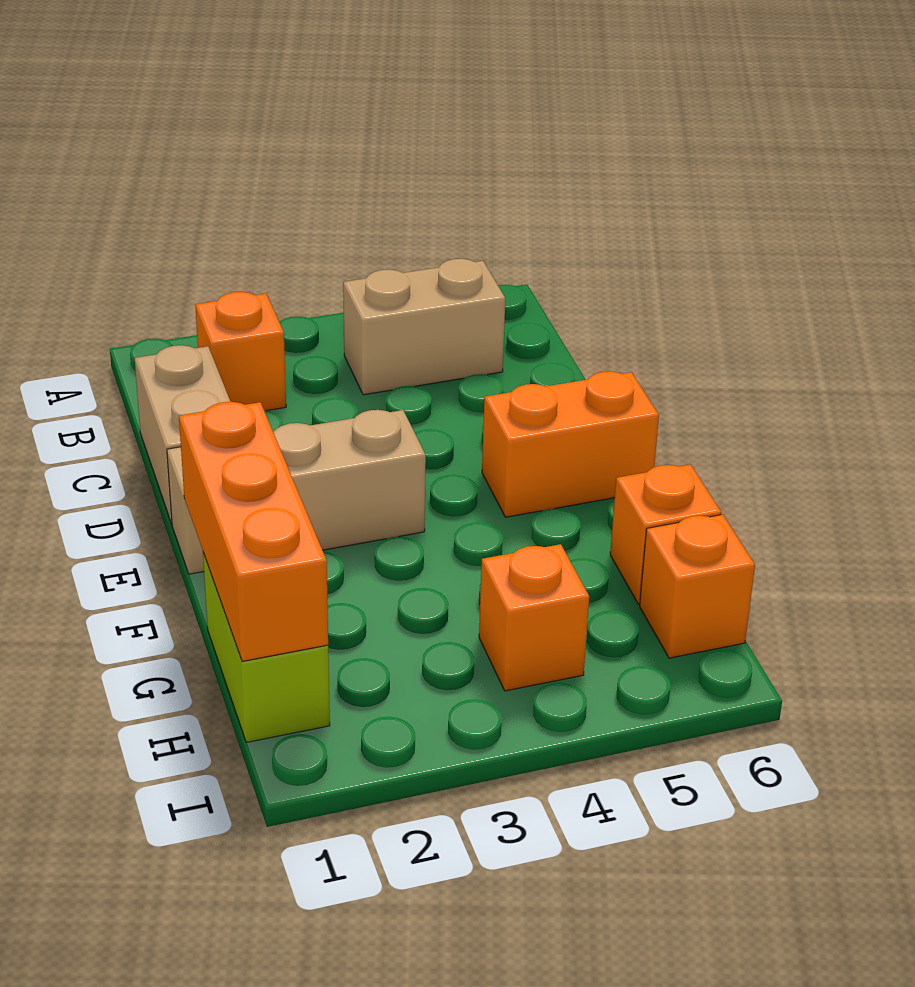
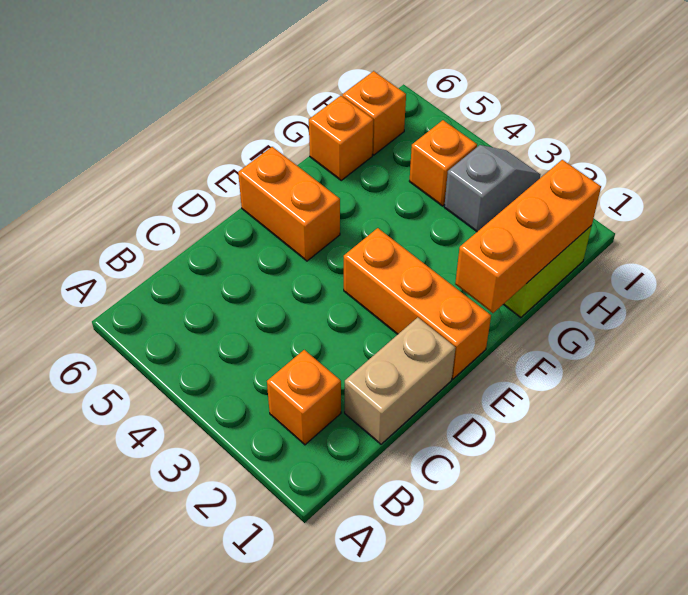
tan brick B4:B5 level 1 -> none
tan brick E1:E3 level 1 -> orange brick E1:E3 level 1
none -> grey slope H3:I3 level 1 top H

